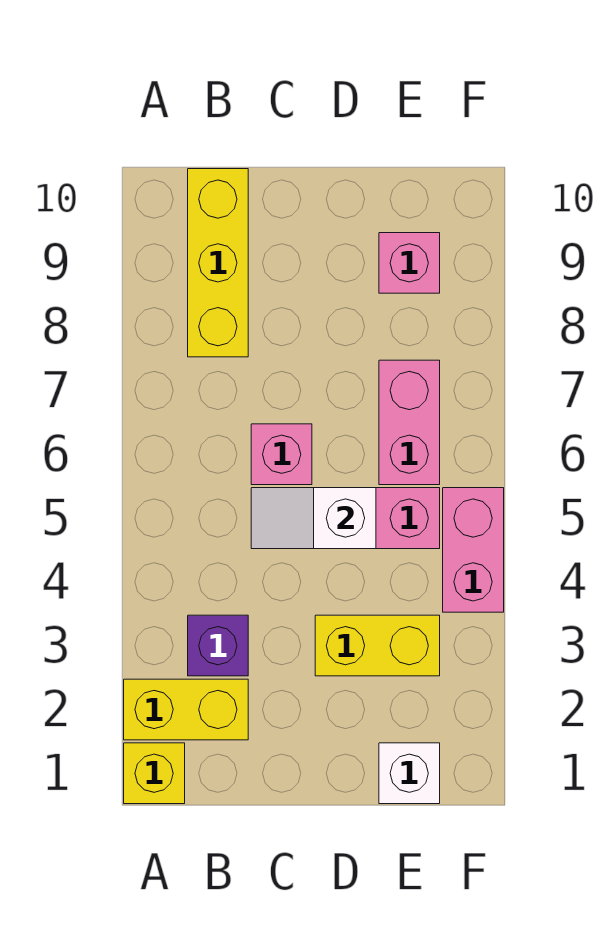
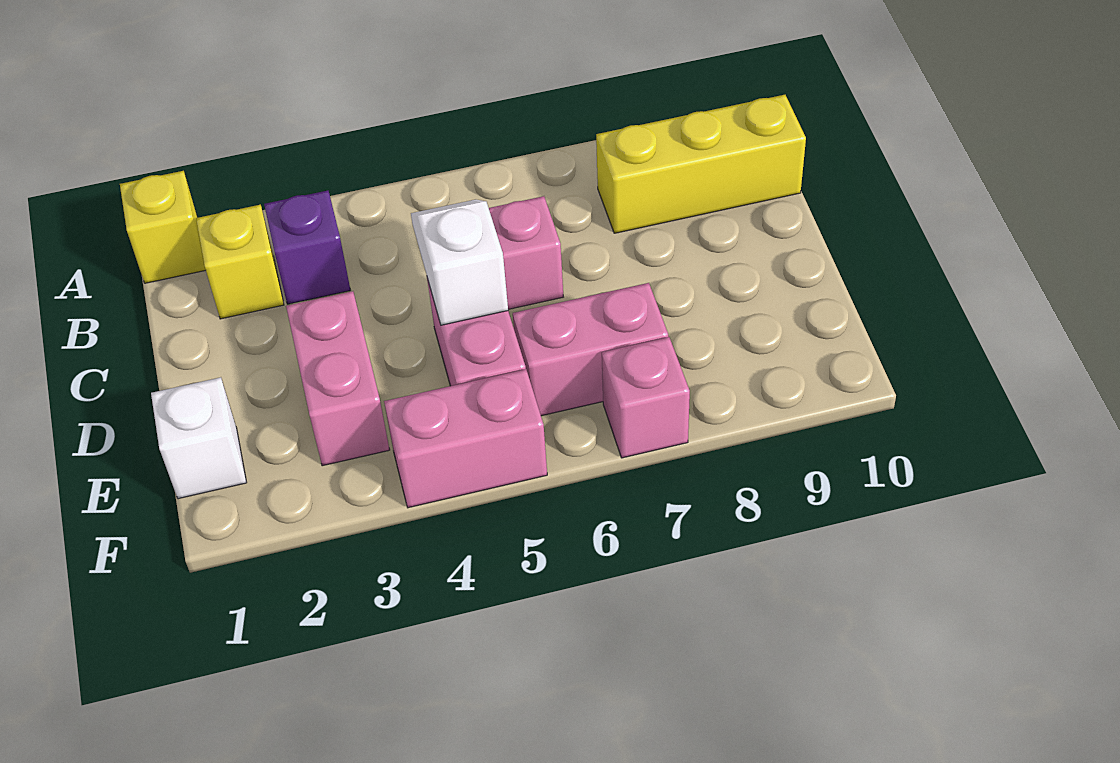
yellow brick A2:B2 level 1 -> yellow brick B2 level 1
yellow brick D3:E3 level 1 -> pink brick D3:E3 level 1
pink brick E9 level 1 -> pink brick F7 level 1

